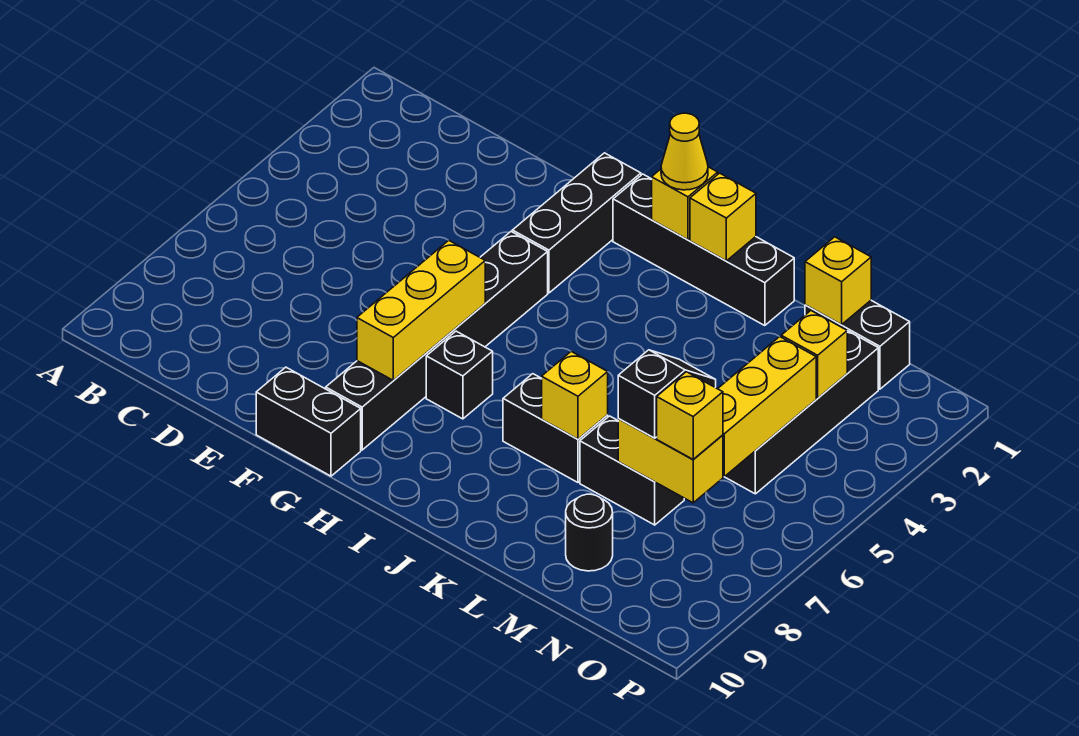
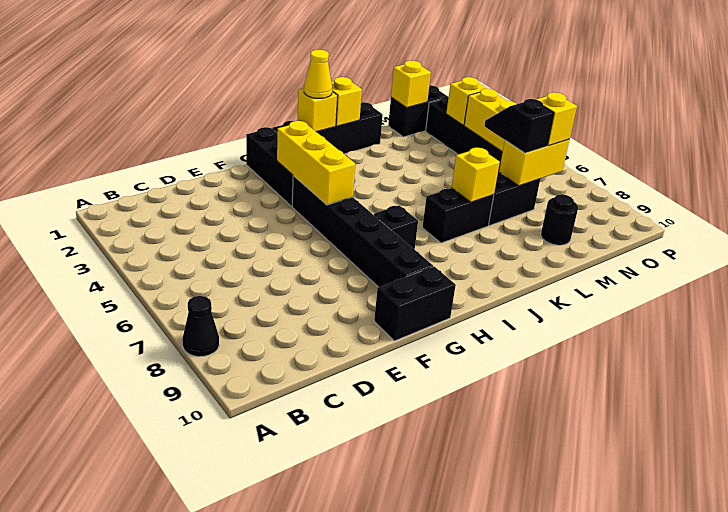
none -> black cone A8 level 1
yellow brick G6:G8 level 2 -> yellow brick G3:G5 level 2

